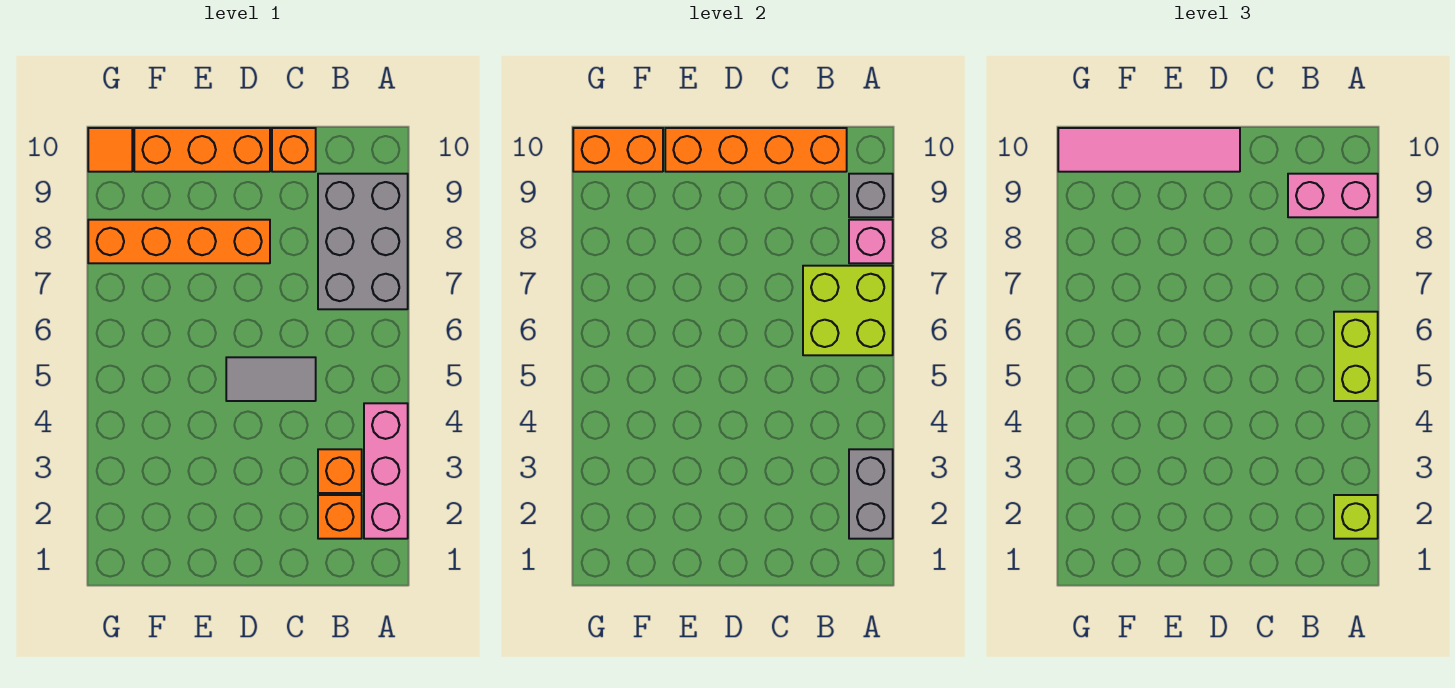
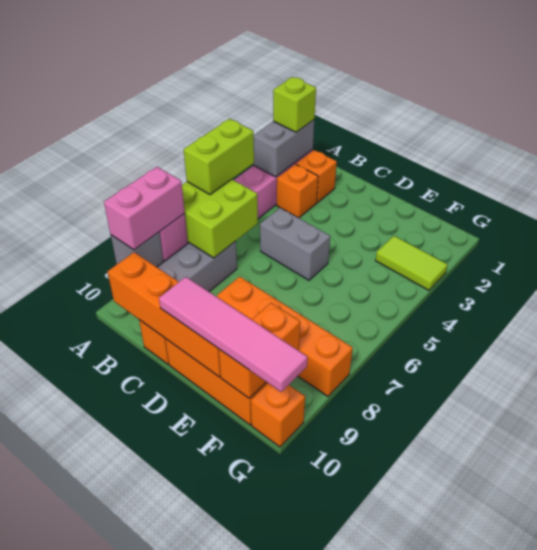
pink brick A9:B9 level 3 -> pink brick A8:A9 level 3
grey tile C5:D5 level 1 -> grey brick C5:D5 level 1
none -> lime tile F3:G3 level 1
orange brick F10:G10 level 2 -> orange brick F9:F10 level 2
orange tile G10 level 1 -> orange brick G10 level 1

